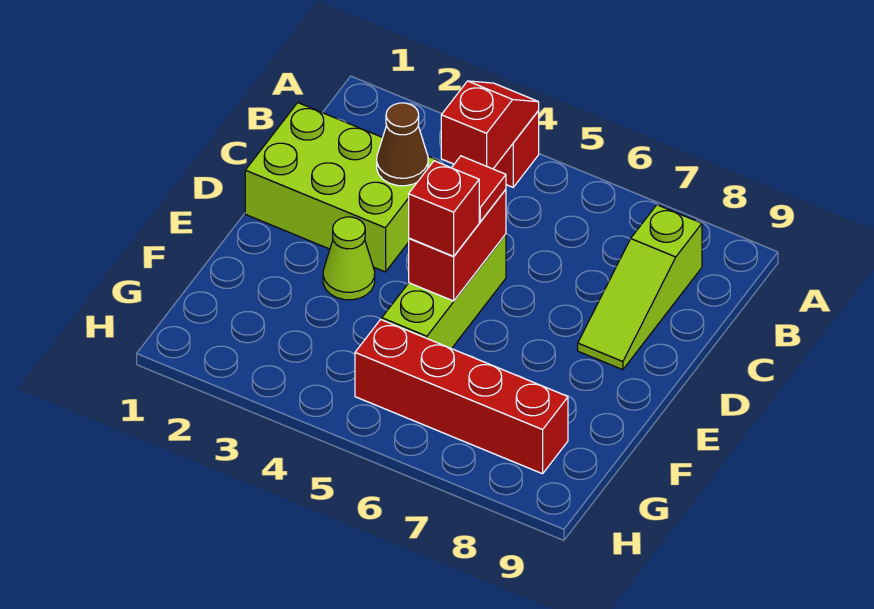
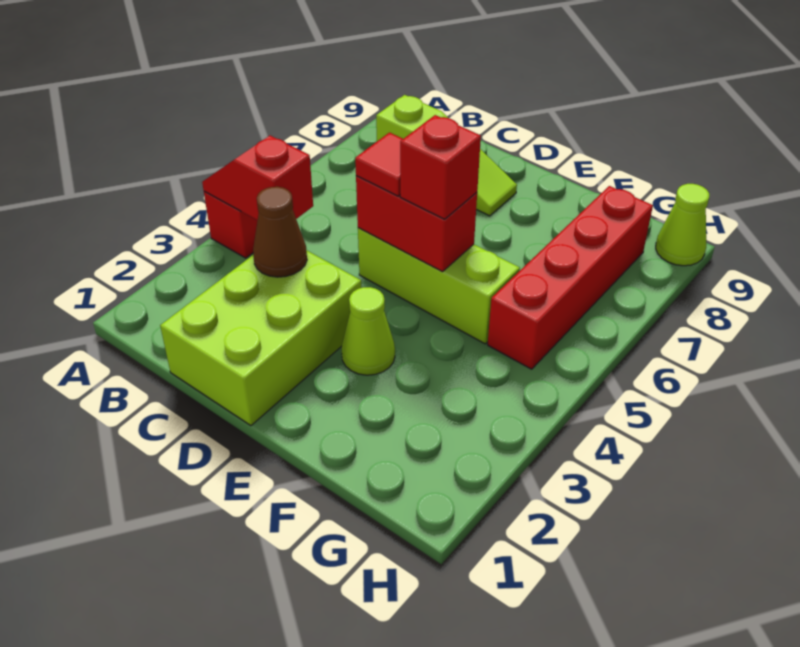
none -> lime cone H9 level 1

